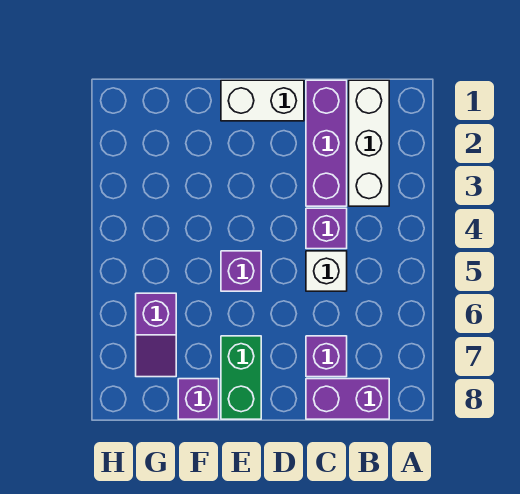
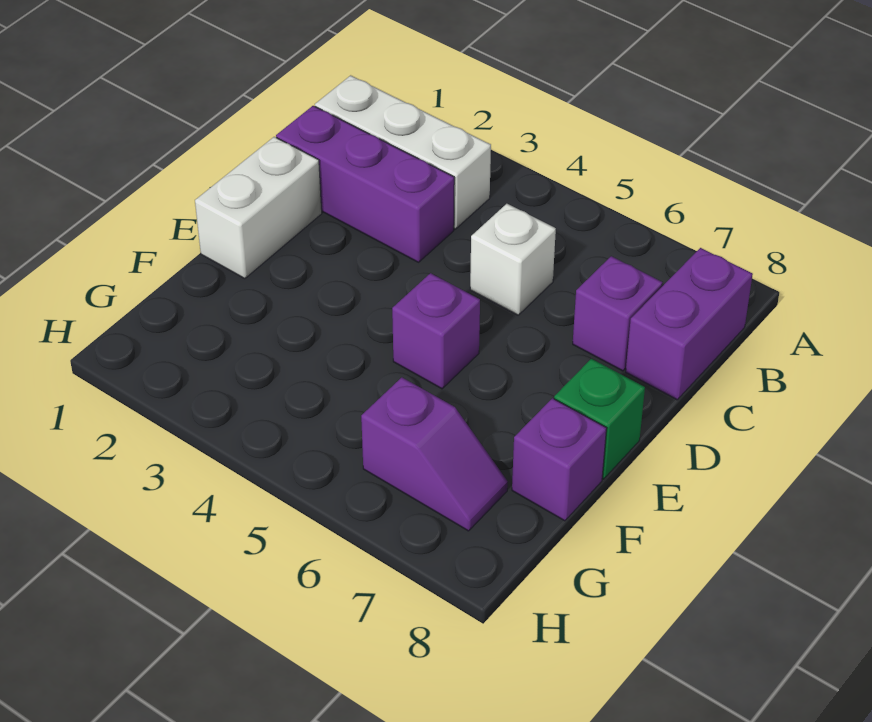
purple brick C4 level 1 -> none
green brick E7:E8 level 1 -> green brick E8 level 1

